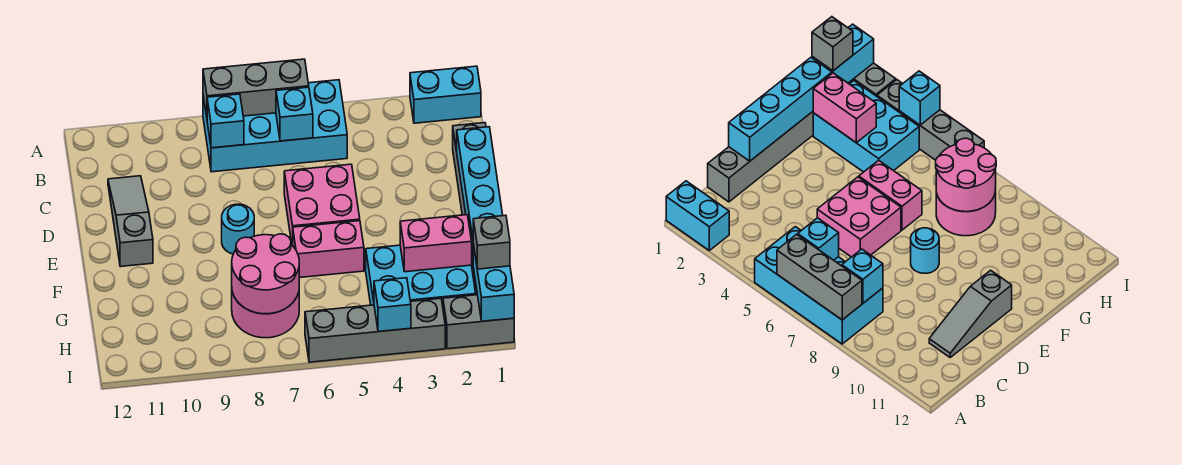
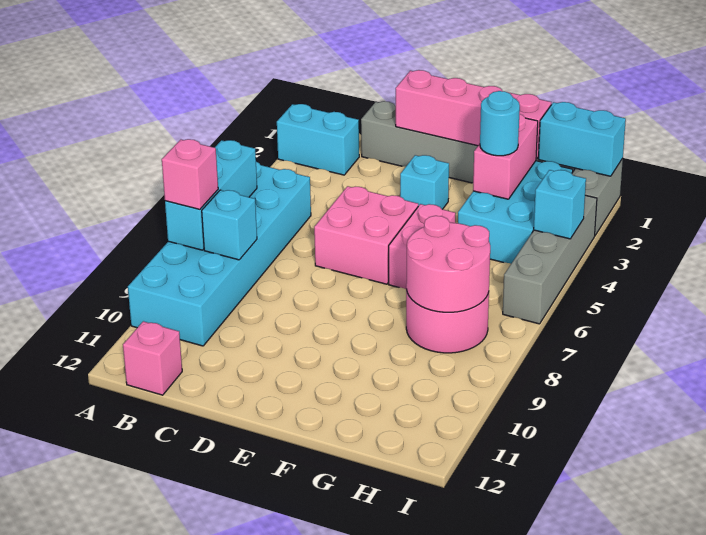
cyan brick A1:A2 level 1 -> cyan brick A2:B2 level 1
cyan brick A5:B8 level 1 -> cyan brick A5:B10 level 1
grey brick A6:A8 level 2 -> cyan brick A6:A8 level 2
none -> pink brick A8 level 3
cyan brick B6 level 2 -> cyan brick E3 level 1
none -> pink brick B12 level 1
grey slope C11:E11 level 1 top E -> none
cyan brick D1:G1 level 2 -> pink brick D1:G1 level 2
cyan round brick E8 level 1 -> cyan round brick G3 level 3
grey brick H1 level 3 -> none

